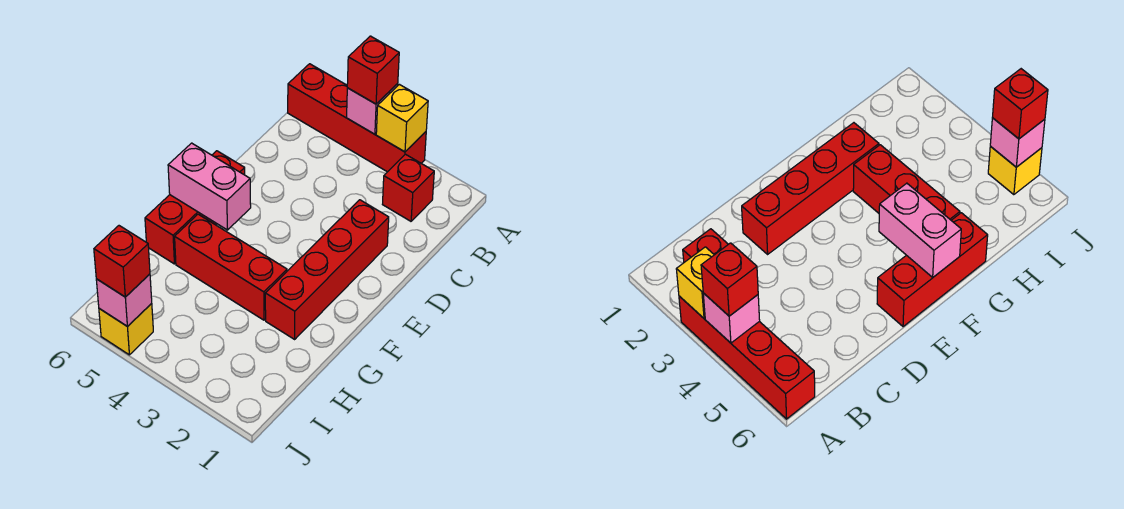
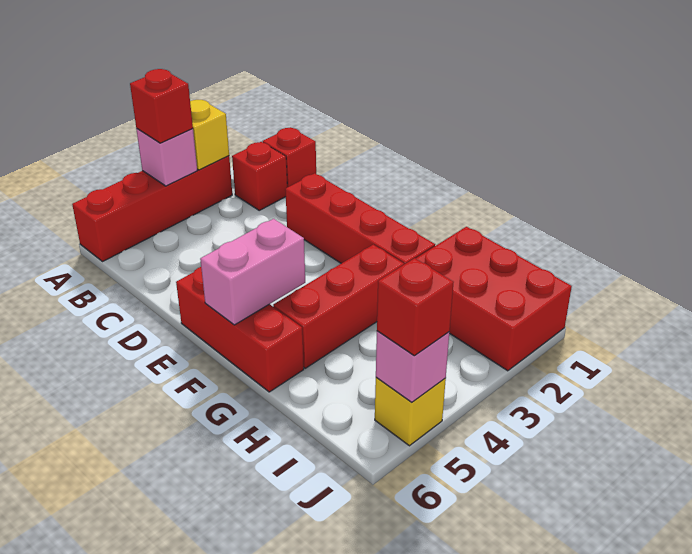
none -> red brick B1 level 1
none -> red brick H1:J2 level 1

